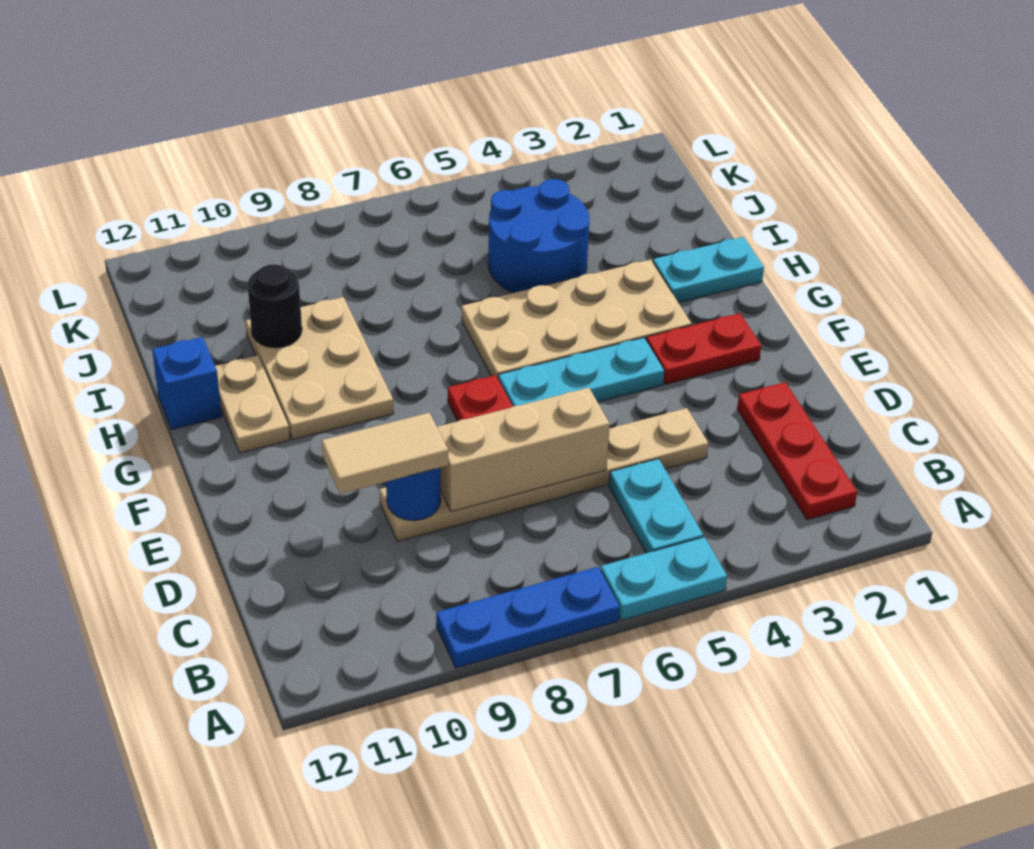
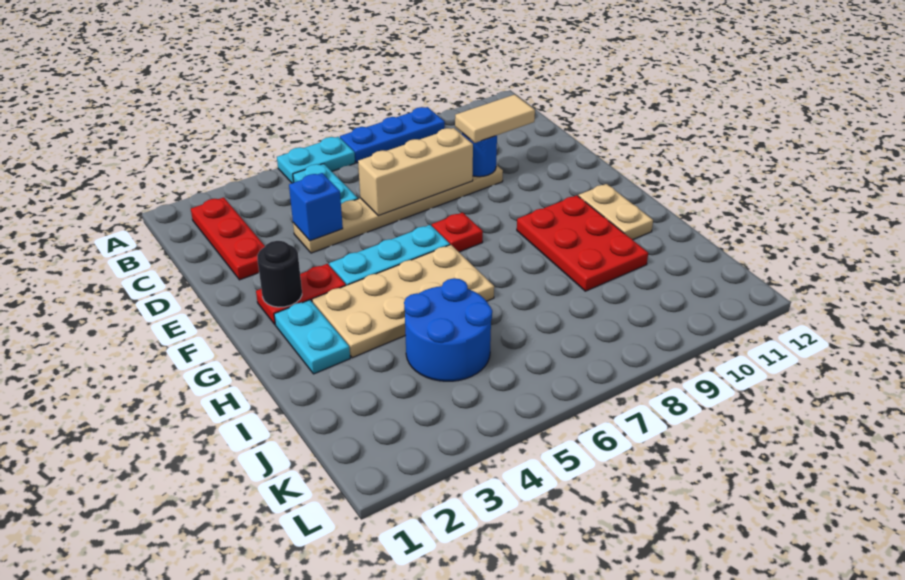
tan plate G9:I10 level 1 -> red plate G9:I10 level 1
cyan plate H1:H2 level 1 -> cyan plate G2:H2 level 1
blue brick H12 level 1 -> blue brick D4 level 2
black round brick I10 level 2 -> black round brick F2 level 2

